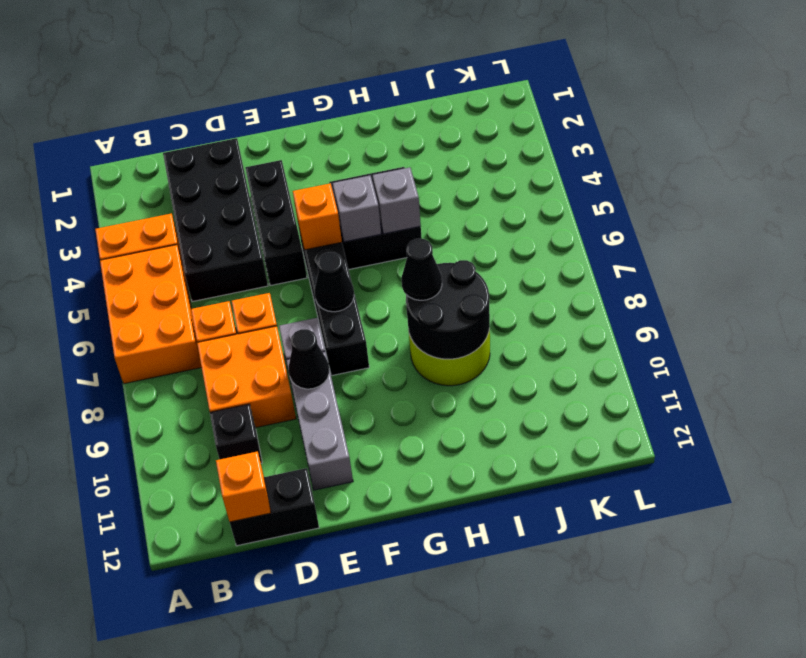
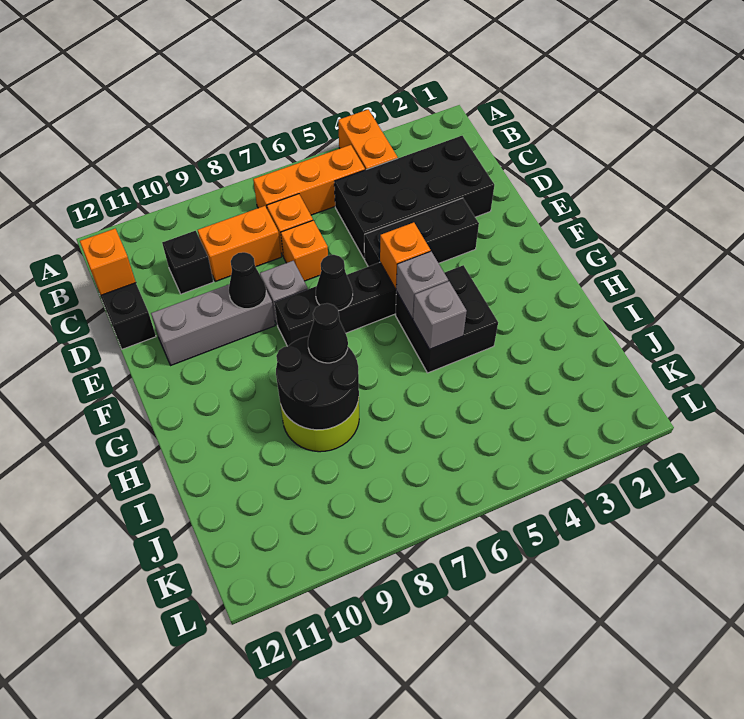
orange brick A5:B7 level 1 -> orange brick B5:B7 level 1
orange brick C8:D9 level 1 -> orange brick C8:C9 level 1

